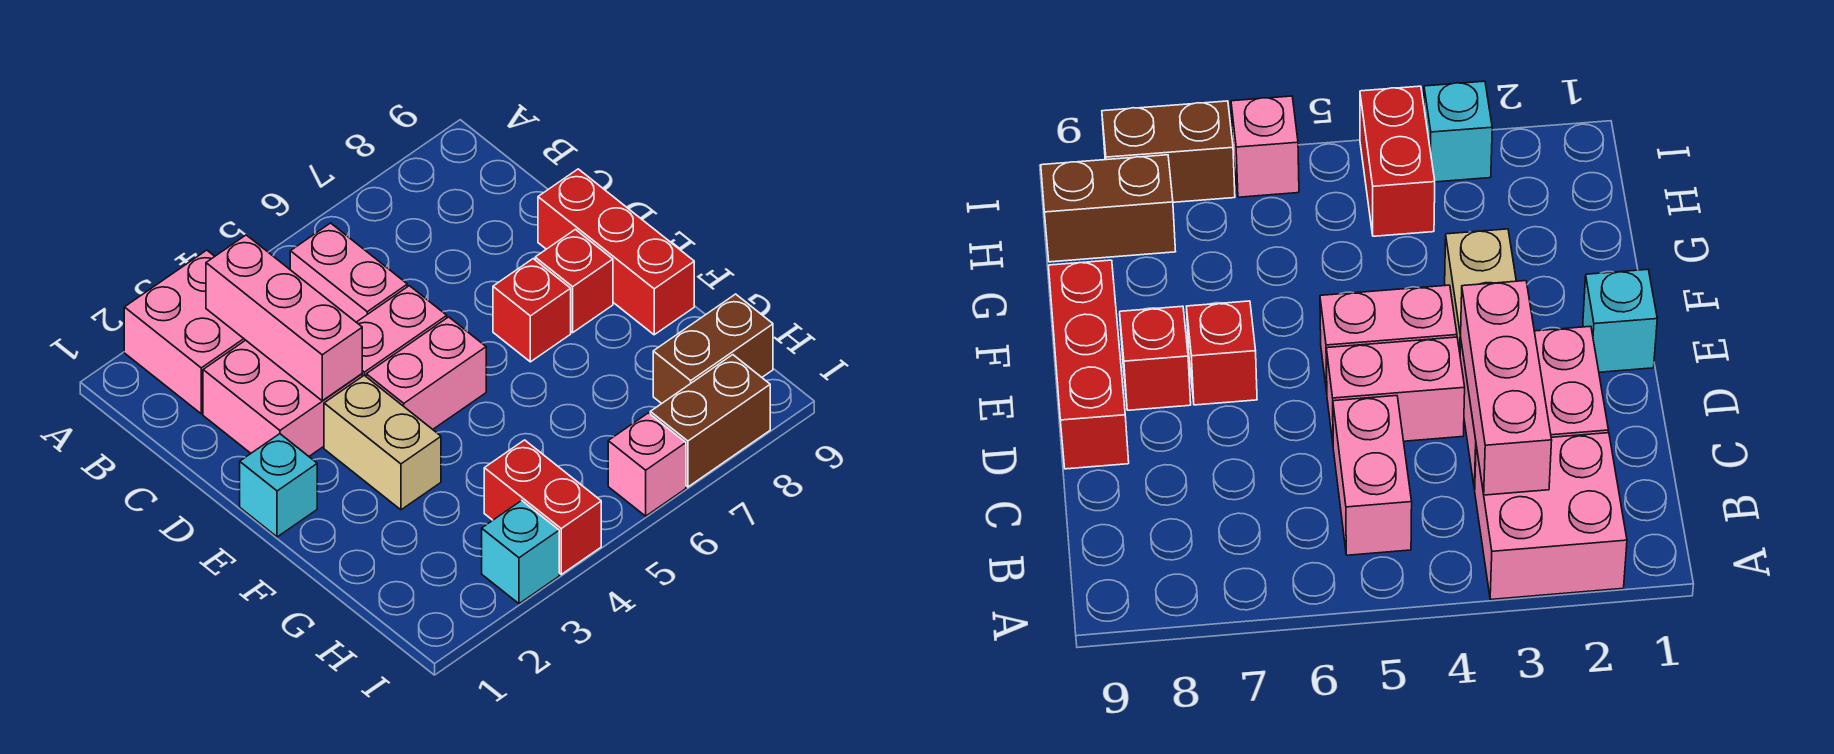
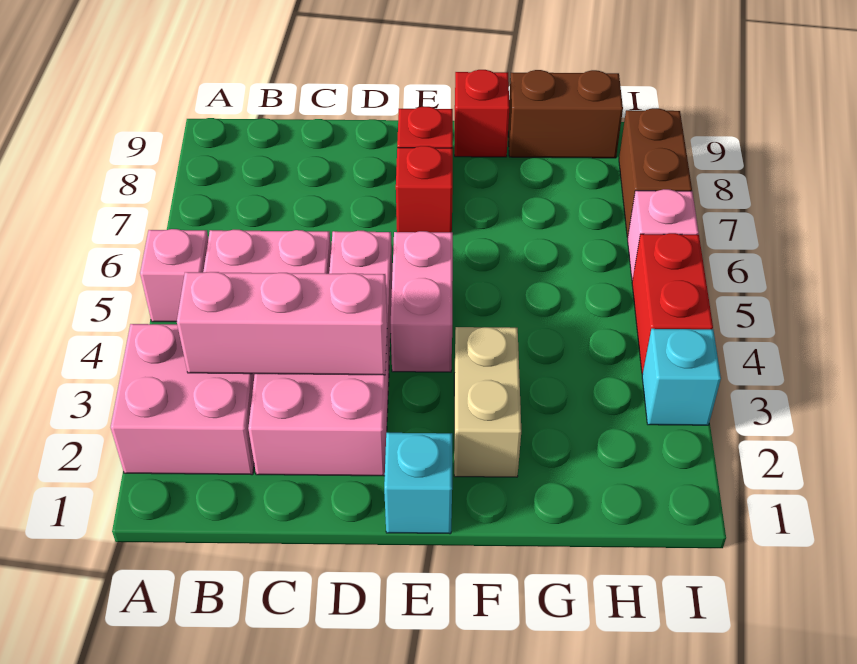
none -> pink brick A5 level 1
red brick D9:F9 level 1 -> red brick F9 level 1
tan brick E3:F3 level 1 -> tan brick F2:F3 level 1
red brick H4:I4 level 1 -> red brick I4:I5 level 1
brown brick H8:H9 level 1 -> brown brick G9:H9 level 1

